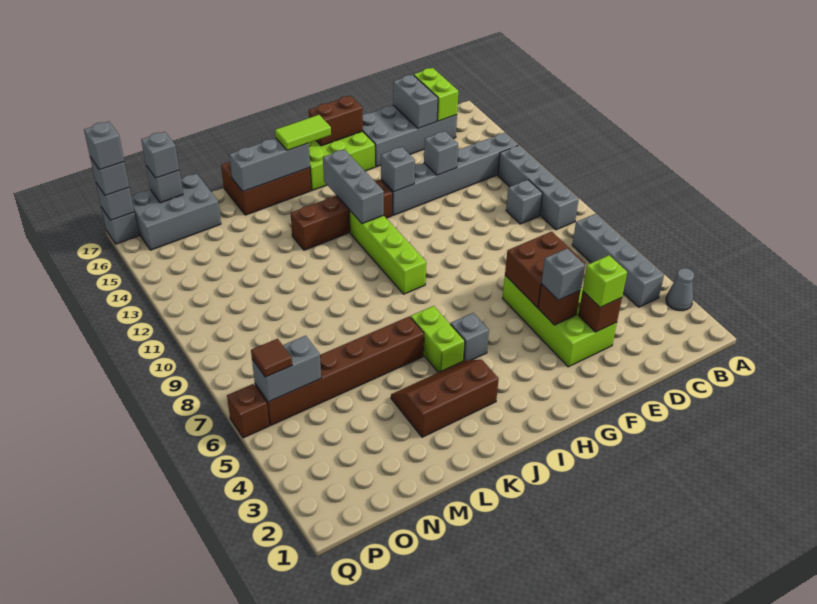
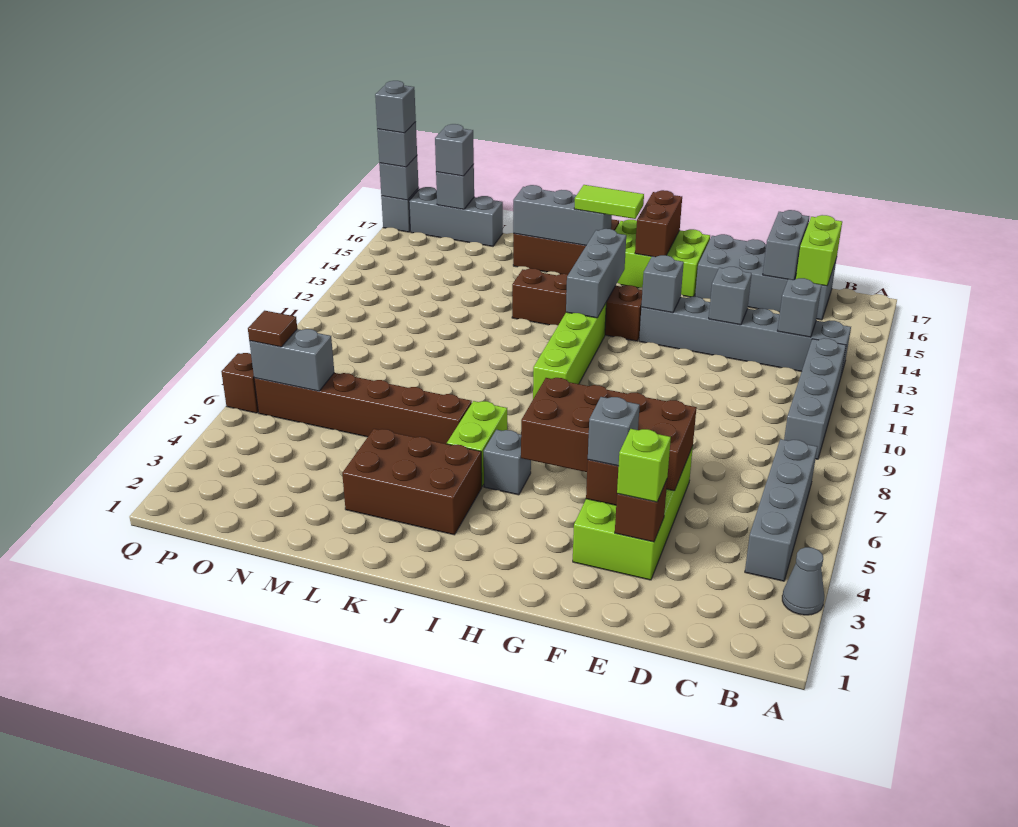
grey brick C10 level 1 -> grey brick C13 level 2
brown brick E5:F6 level 2 -> brown brick E5:H6 level 2
brown brick G17:H17 level 2 -> brown brick H16:H17 level 2
brown slope J3:L4 level 1 top 3 -> brown brick J3:L4 level 1
grey brick N16:P17 level 1 -> grey brick N17:P17 level 1

